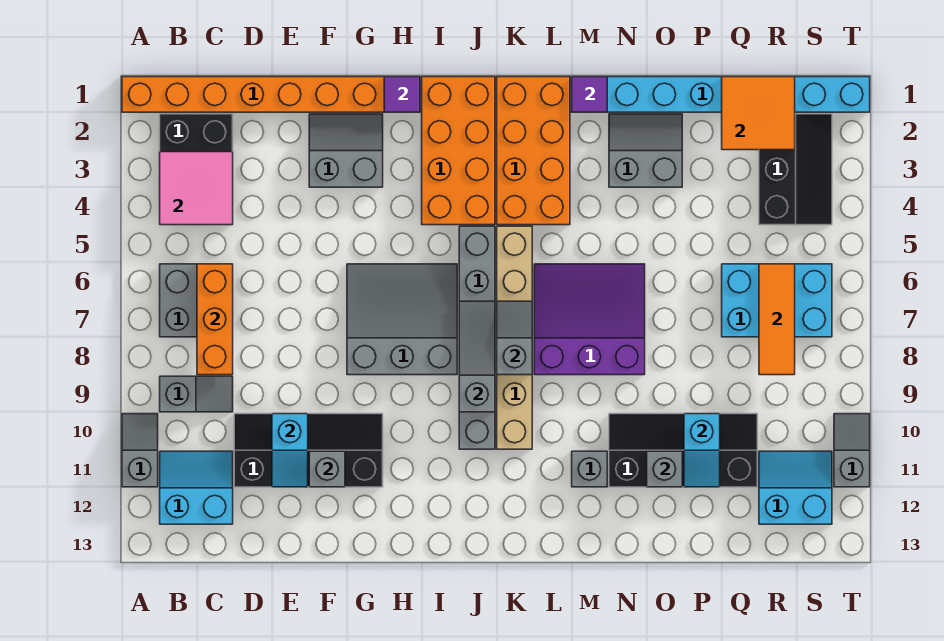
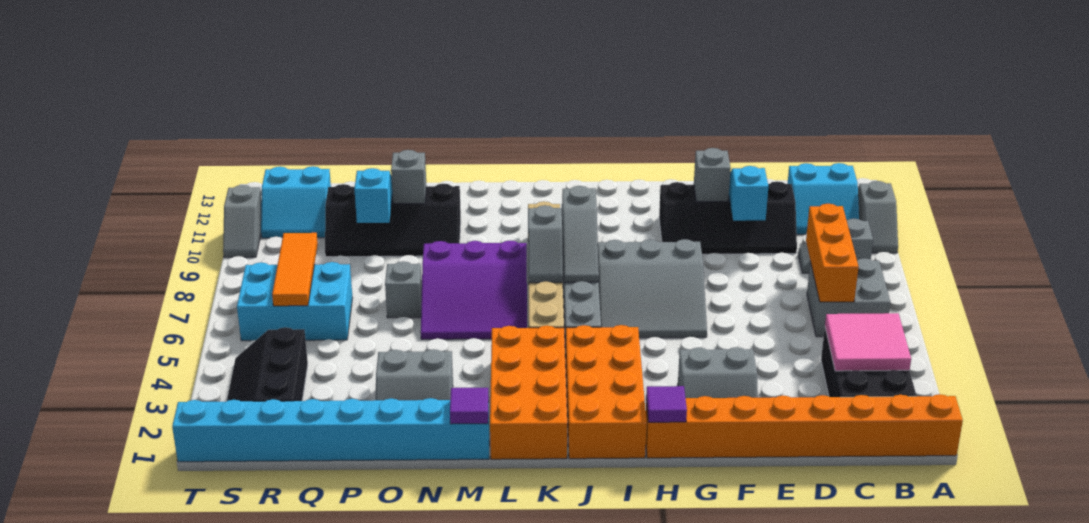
grey brick M11 level 1 -> grey brick O7 level 1
orange tile Q1:R2 level 2 -> none

